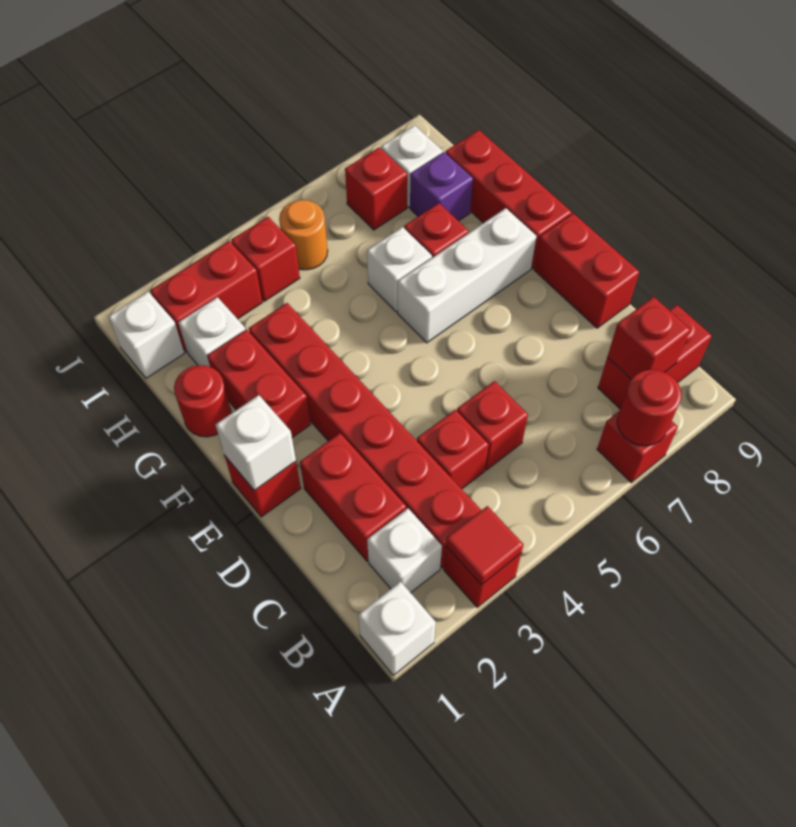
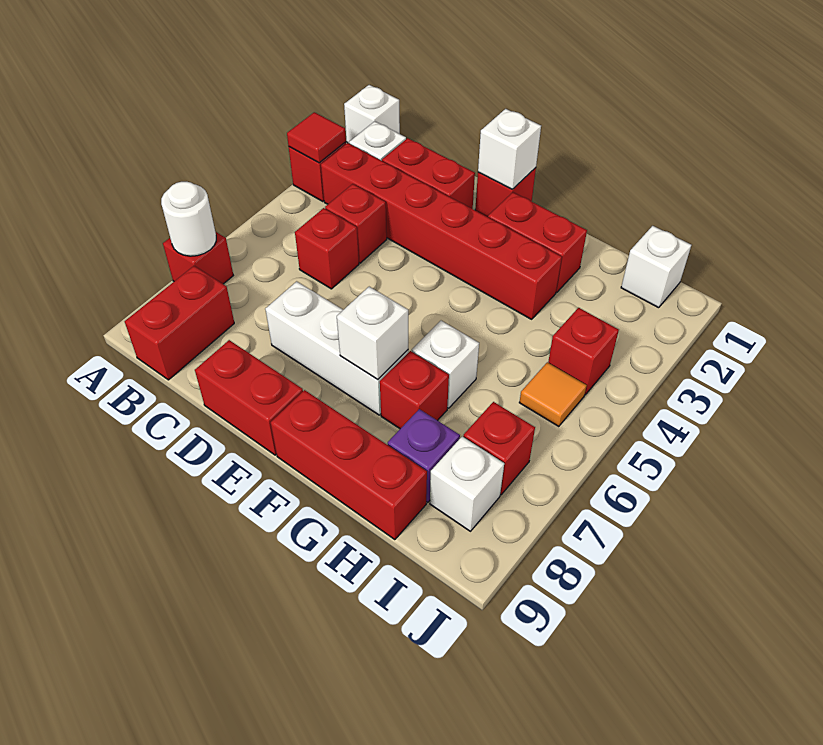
red round brick A7 level 2 -> white round brick A7 level 2
red brick B8 level 2 -> none
white brick F6:F8 level 1 -> white brick D7:F7 level 1
red round brick G1 level 1 -> none
white brick H2 level 1 -> white brick F7 level 2
red brick I2:I3 level 1 -> none
orange round brick I5 level 1 -> orange tile I5 level 1

